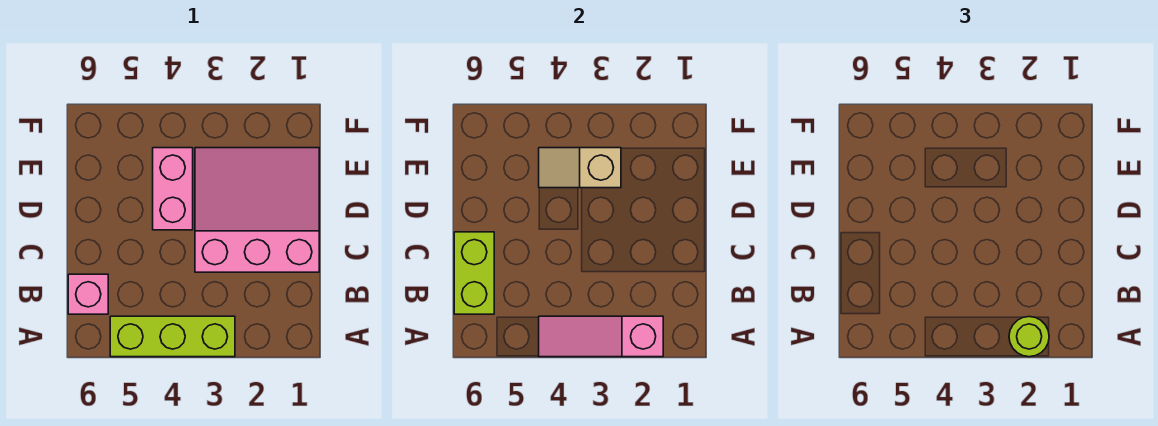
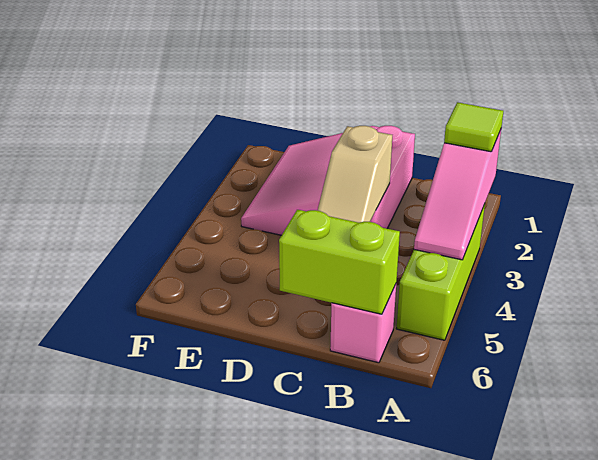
lime round brick A2 level 3 -> lime tile A2 level 3
pink brick D4:E4 level 1 -> none
tan slope E3:E4 level 2 top 3 -> tan slope C3:C4 level 2 top 3

